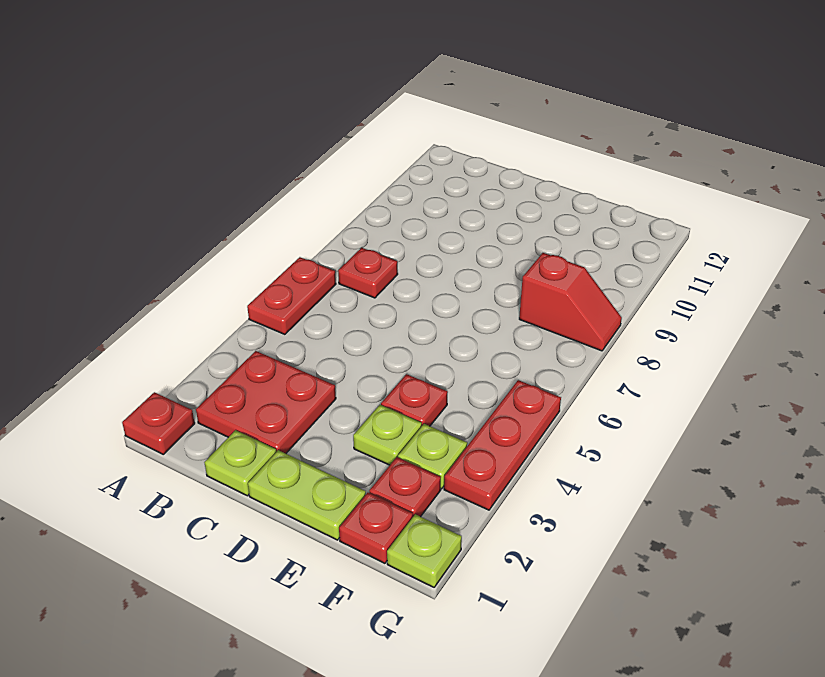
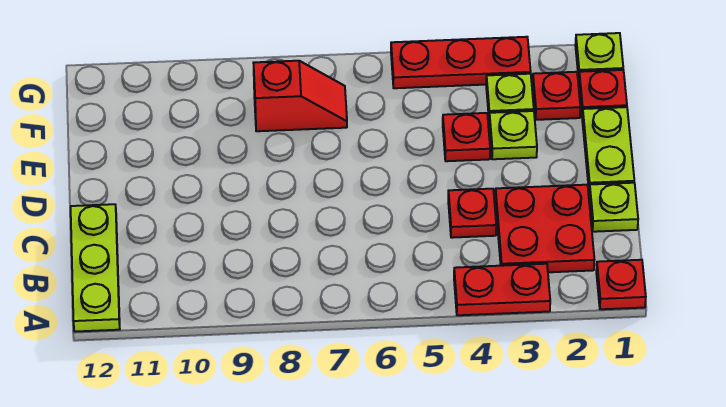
red plate A5:A6 level 1 -> red plate A3:A4 level 1
none -> lime plate A12:C12 level 1
red plate B7 level 1 -> red plate C4 level 1
red slope F8:G8 level 1 top F -> red slope F7:F8 level 1 top 8

